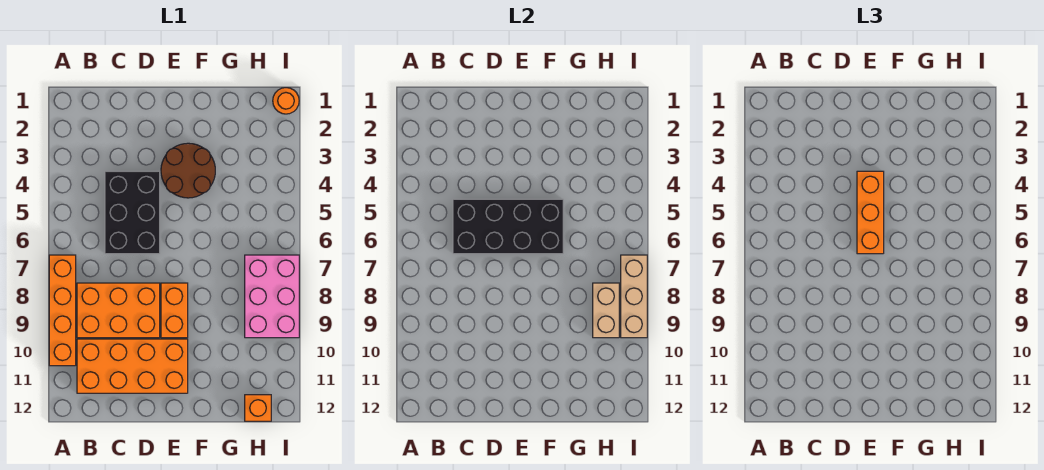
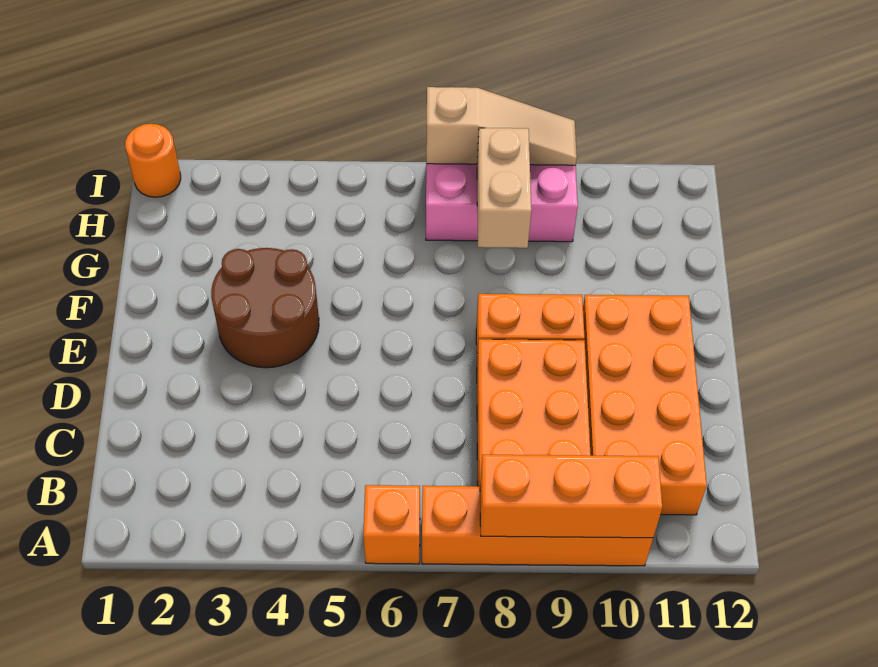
black brick C4:D6 level 1 -> none
black brick C5:F6 level 2 -> none
orange brick E4:E6 level 3 -> orange brick A8:A10 level 2
tan brick H8:H9 level 2 -> tan brick G8:H8 level 2
orange brick H12 level 1 -> orange brick A6 level 1
tan brick I7:I9 level 2 -> tan slope I7:I9 level 2 top 7

